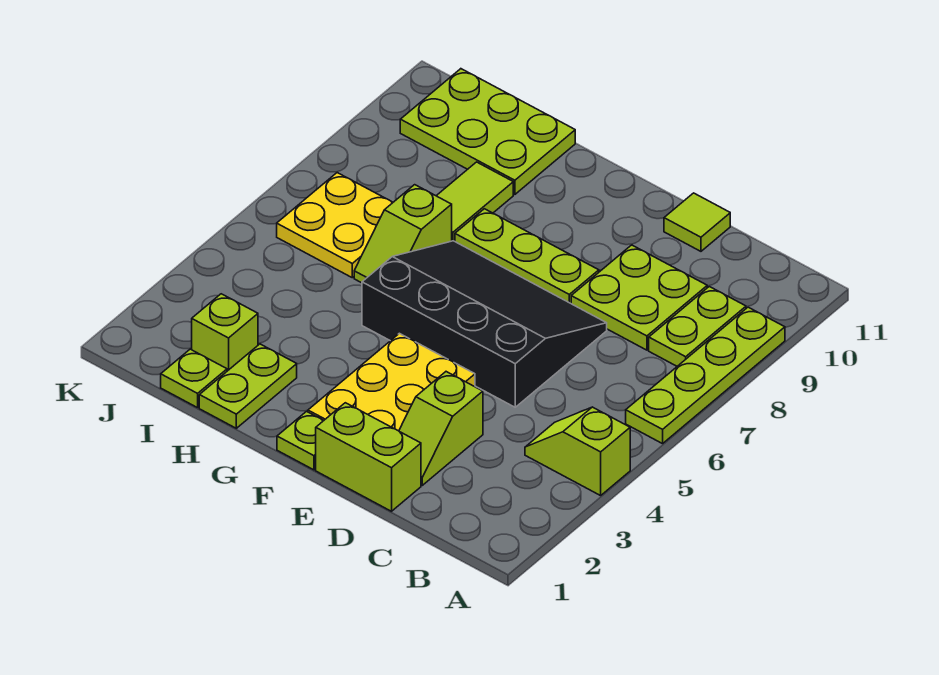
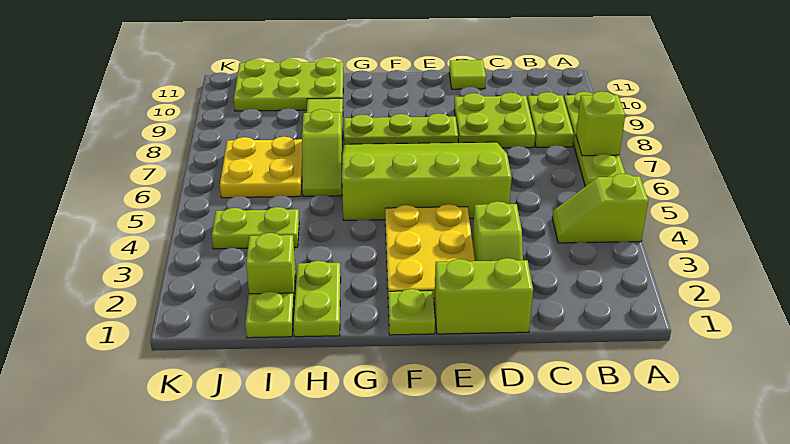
none -> lime brick A7 level 2
black slope D5:G7 level 1 top 5 -> lime slope D5:G7 level 1 top 5
none -> lime plate I4:J4 level 1

